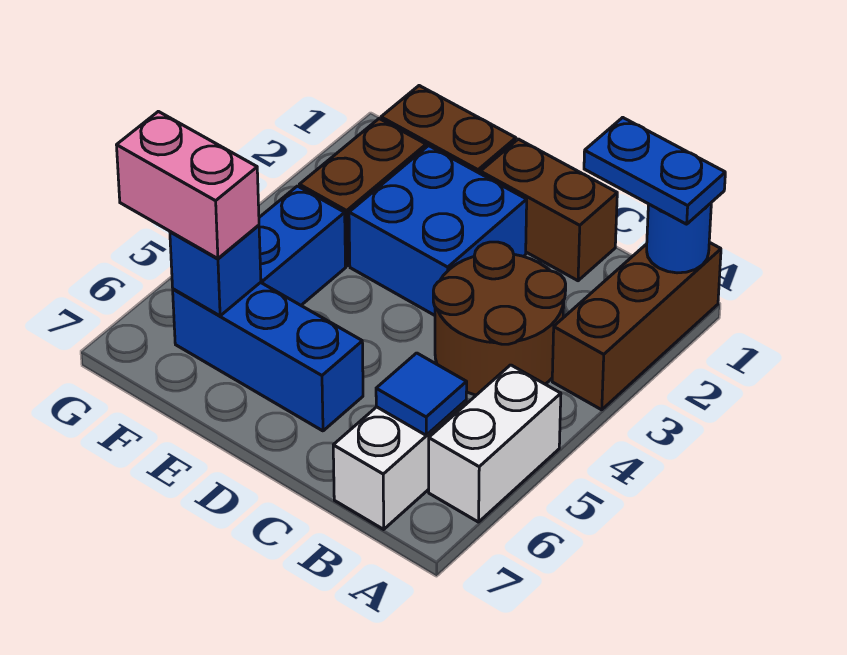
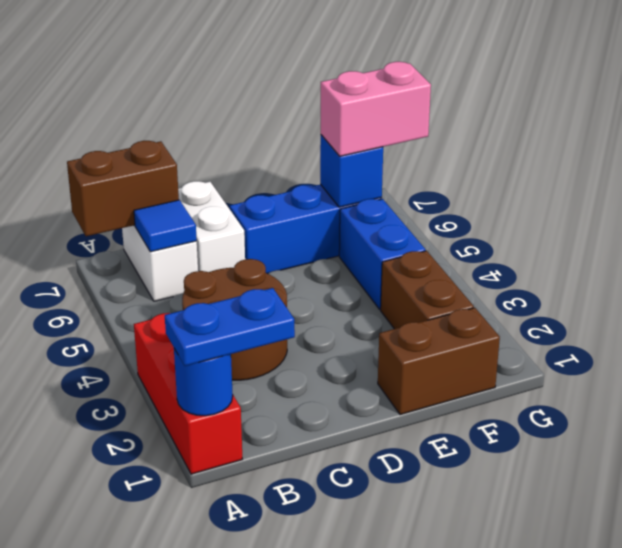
brown brick A1:A3 level 1 -> red brick A1:A3 level 1
white brick A5:A6 level 1 -> white brick C6:C7 level 1
brown brick C1:D1 level 1 -> brown brick A7:B7 level 2
blue brick D2:E3 level 1 -> none

